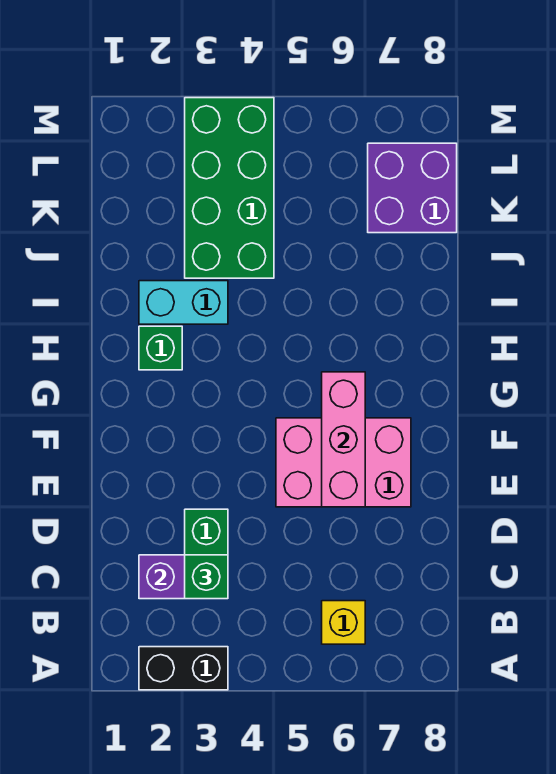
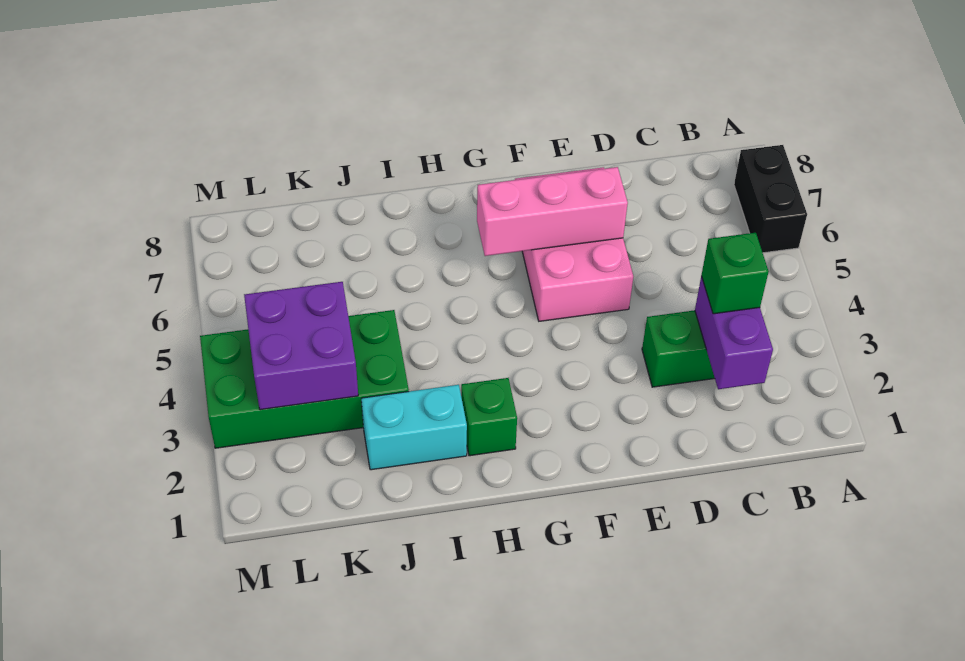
black brick A2:A3 level 1 -> black brick A6:A7 level 1
yellow brick B6 level 1 -> none
cyan brick I2:I3 level 1 -> cyan brick I2:J2 level 1
purple brick K7:L8 level 1 -> purple brick K3:L4 level 2

